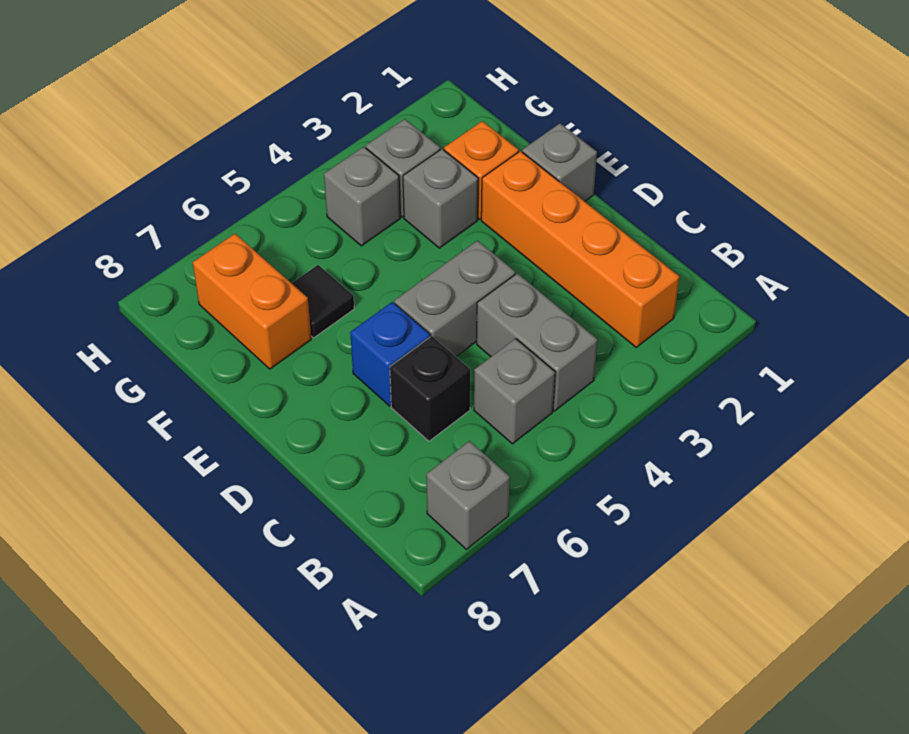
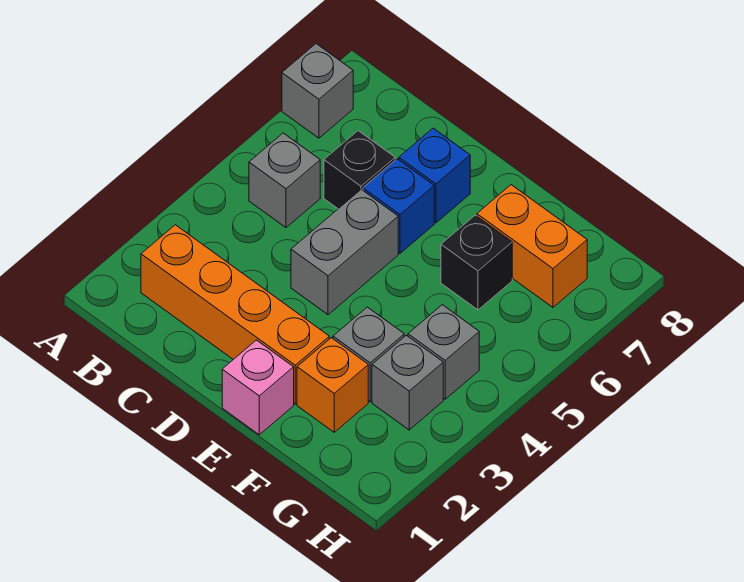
grey brick B4:C4 level 1 -> none
none -> blue brick D7 level 1
grey brick E1 level 1 -> pink brick E1 level 1
black tile F6 level 1 -> black brick F6 level 1

